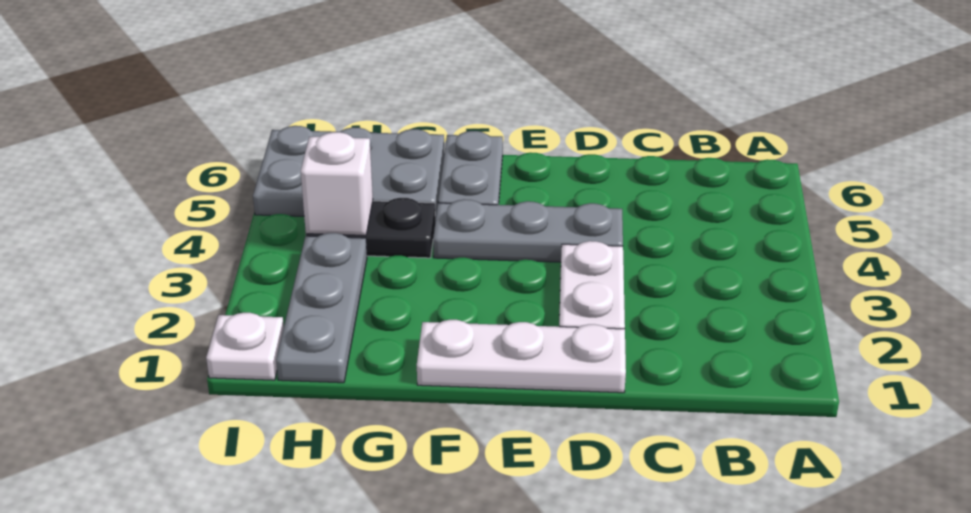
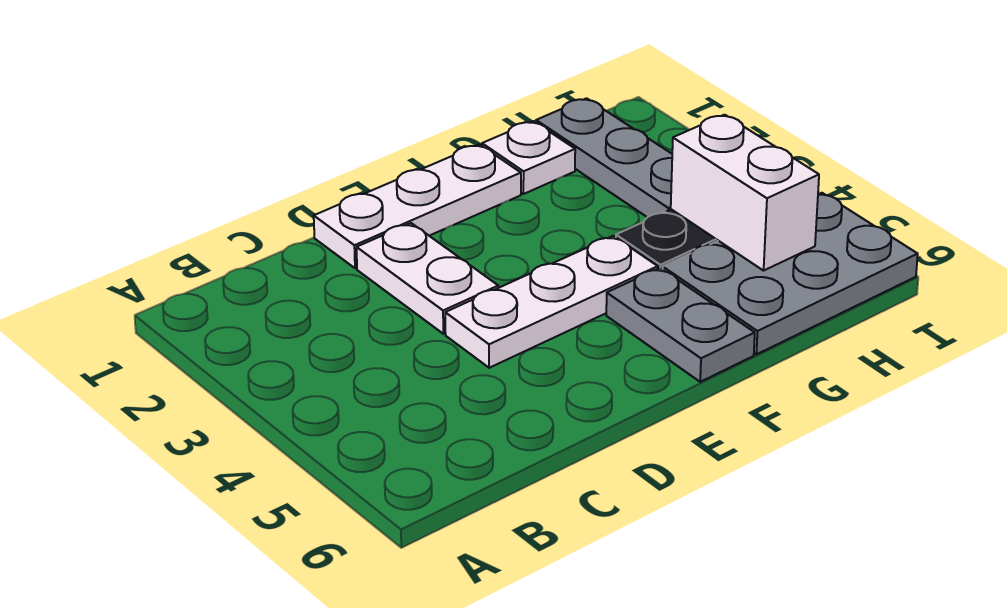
grey plate D4:F4 level 1 -> white plate D4:F4 level 1
white brick H4 level 2 -> white brick H4:H5 level 2
white plate I1 level 1 -> white plate G1 level 1

